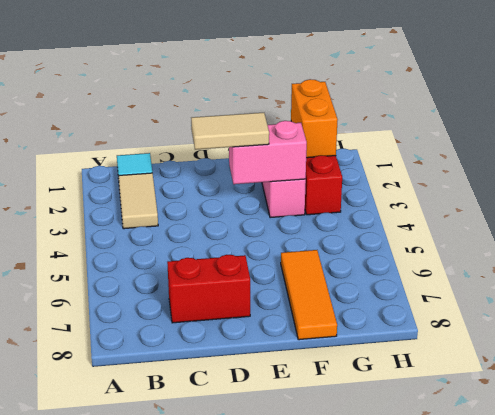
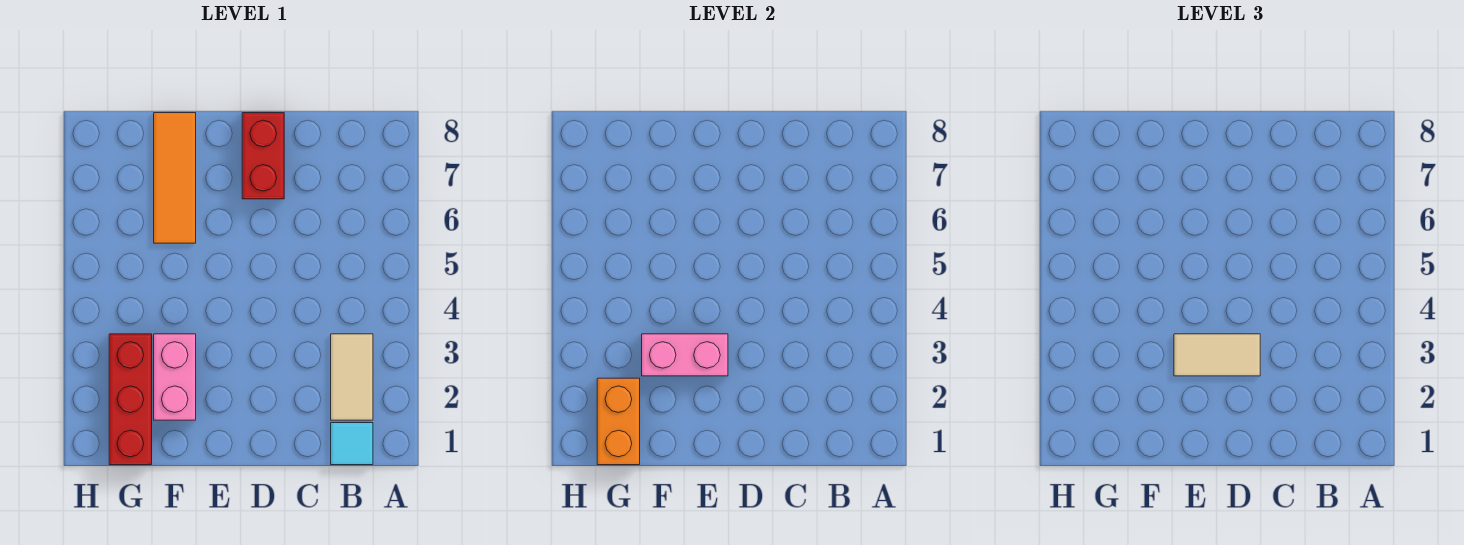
red brick C7:D7 level 1 -> red brick D7:D8 level 1

